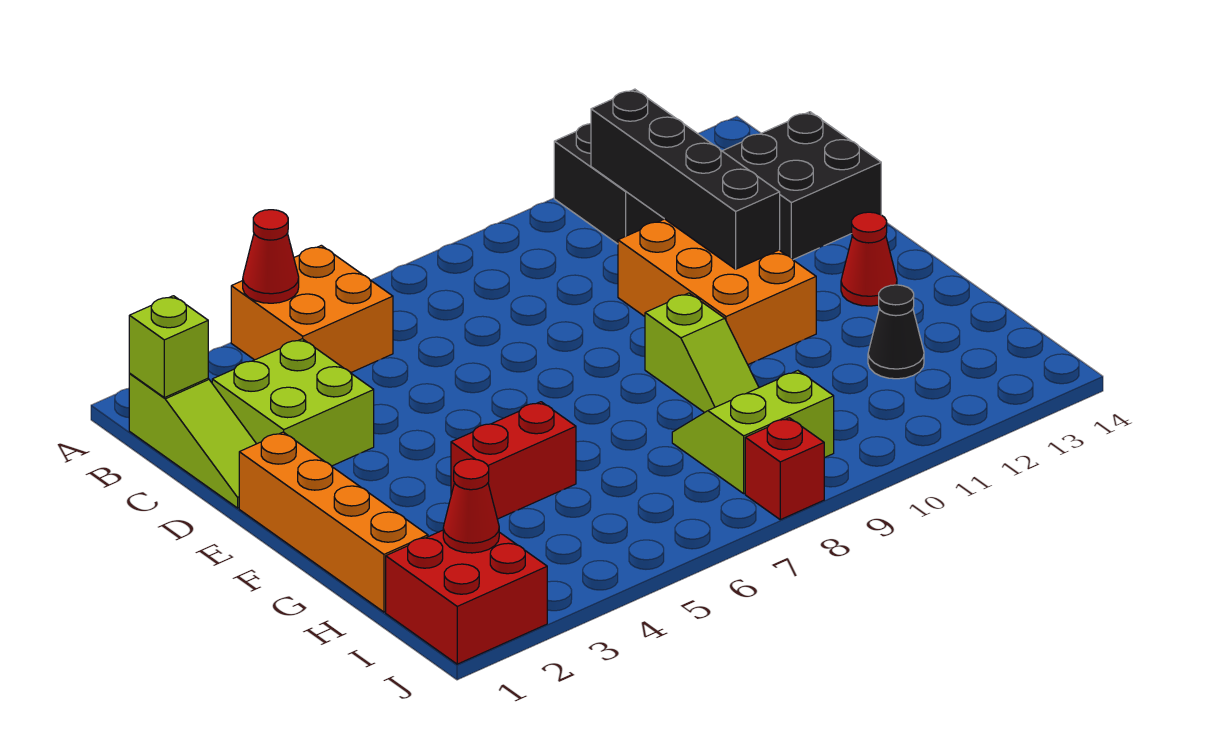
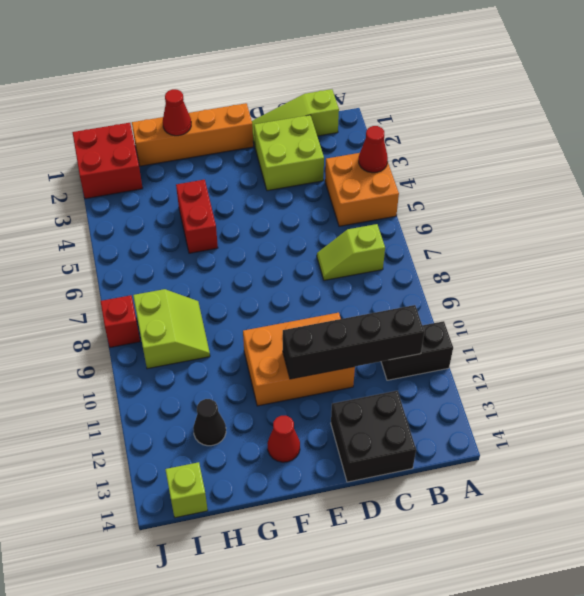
lime brick B1 level 2 -> lime brick I14 level 1
lime slope F9:G9 level 1 top F -> lime slope B7:C7 level 1 top B
red cone I2 level 2 -> red cone G1 level 2

